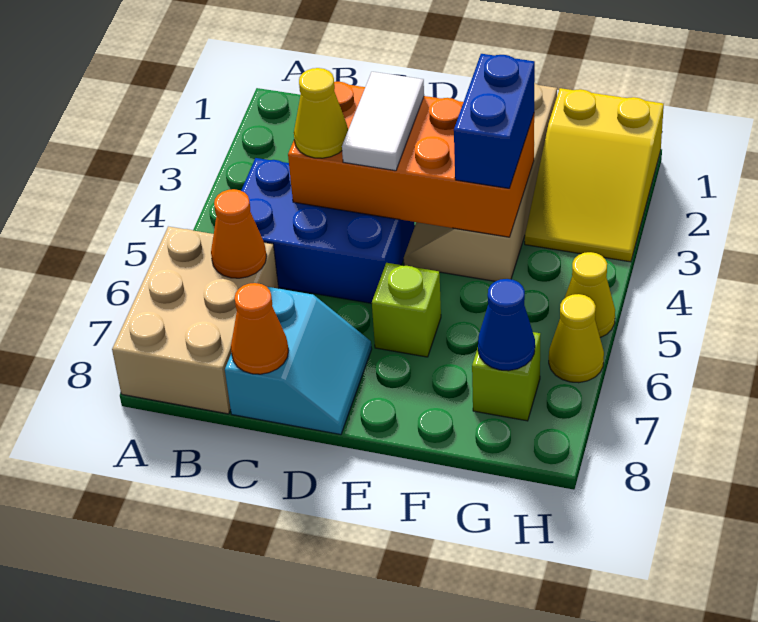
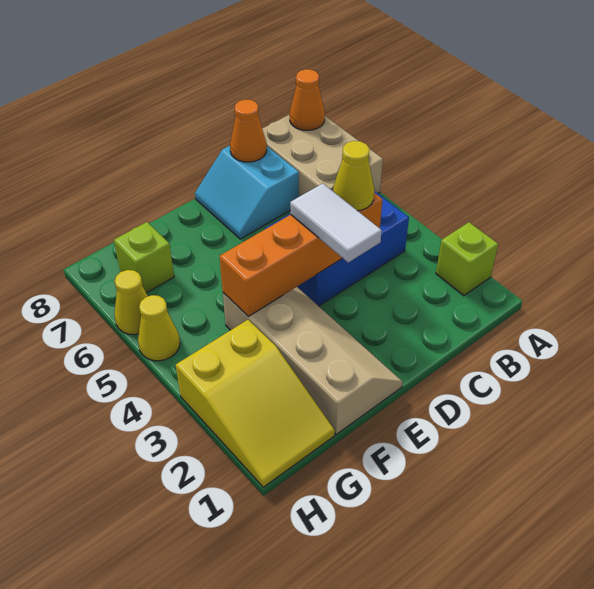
orange cone B6 level 2 -> orange cone A8 level 2
orange brick C3:F4 level 2 -> orange brick C4:F4 level 2
lime brick E6 level 1 -> lime brick A2 level 1
blue brick F3:F4 level 3 -> none
yellow slope G1:H3 level 1 top 1 -> yellow slope G1:H3 level 1 top 3
blue cone G7 level 2 -> none

